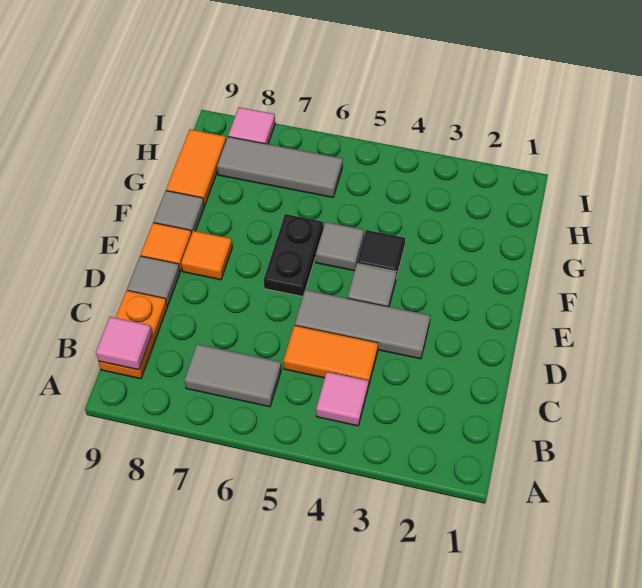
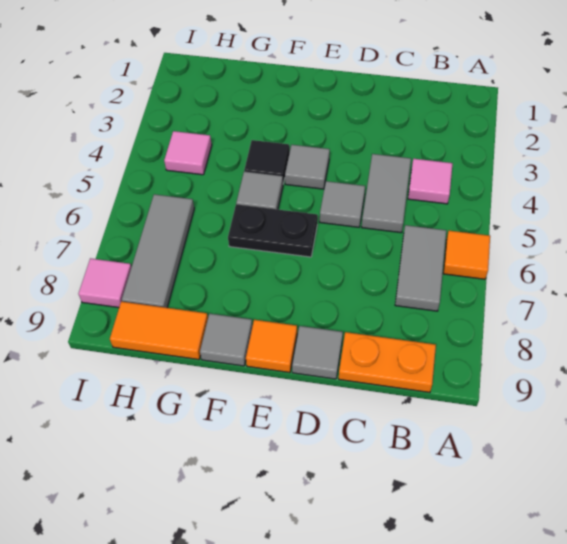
pink tile B9 level 2 -> pink tile H4 level 1
orange tile C4:C5 level 1 -> grey tile C4:C5 level 1
grey tile D3:D5 level 1 -> grey tile D5 level 1
orange tile E8 level 1 -> orange tile A6 level 1

